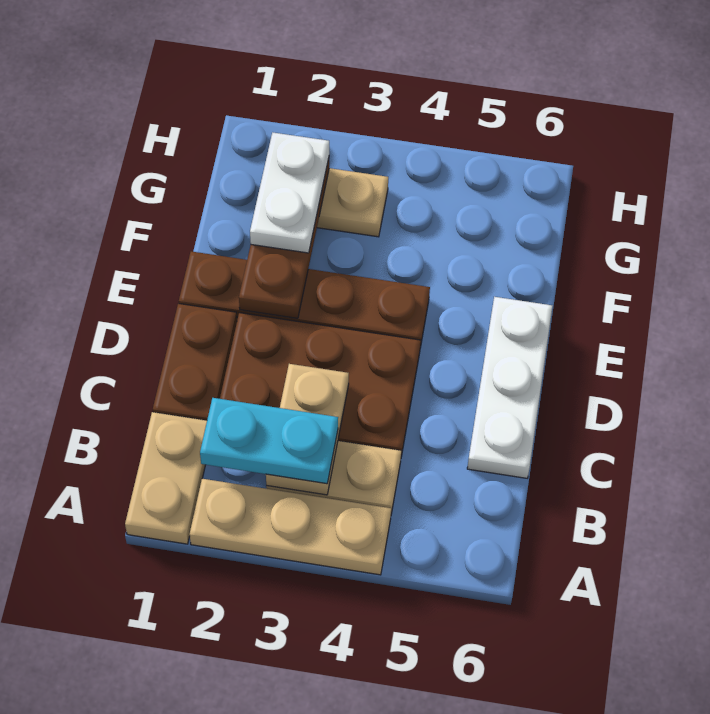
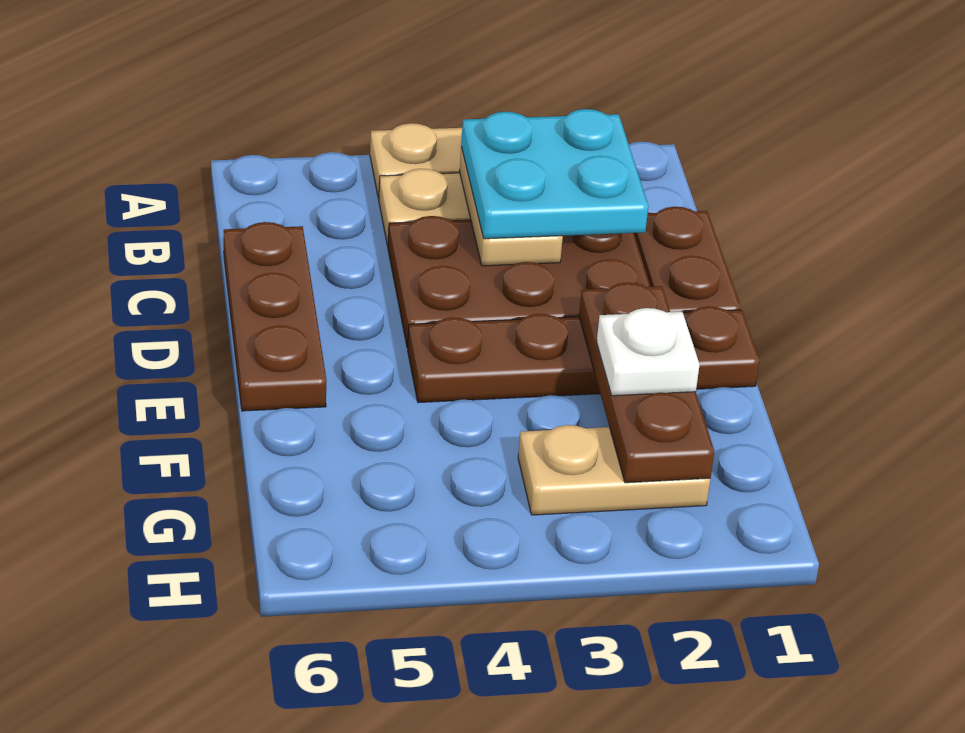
tan plate A1:B1 level 1 -> none
cyan plate B2:B3 level 3 -> cyan plate B2:C3 level 3
white plate C6:E6 level 1 -> brown plate C6:E6 level 1
white plate F2:G2 level 3 -> white plate F2 level 3

